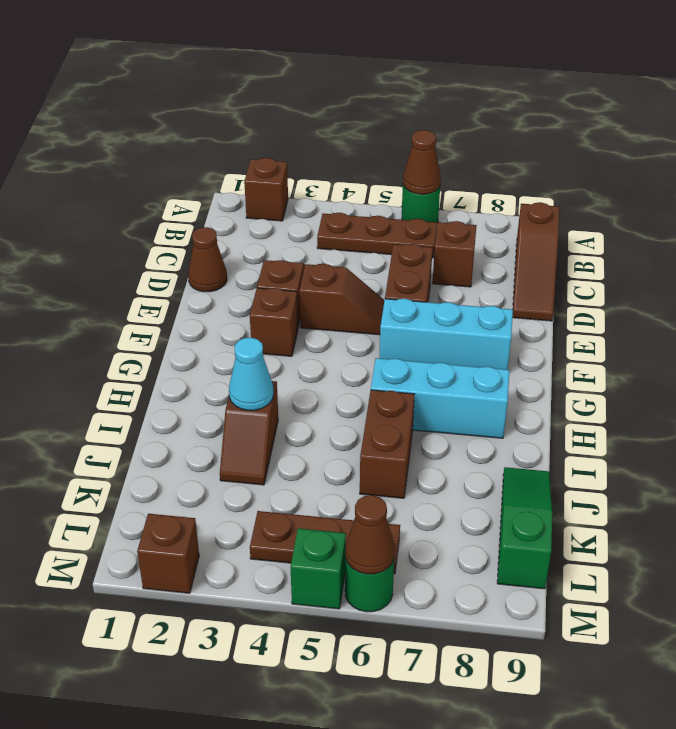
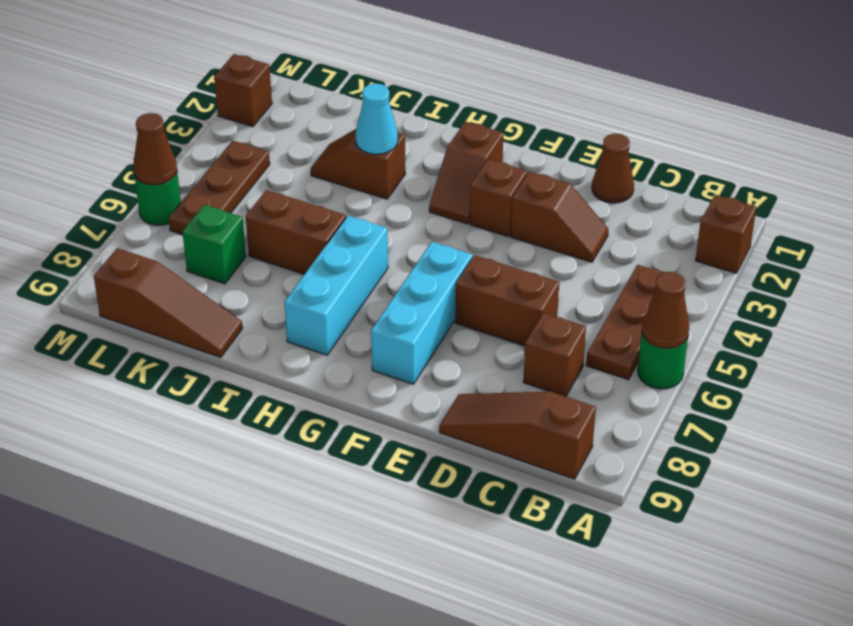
brown slope E4:E5 level 1 top 4 -> brown slope G2:G3 level 1 top 2
green slope J9:L9 level 1 top L -> brown slope J9:L9 level 1 top L
green brick M5 level 1 -> green brick K7 level 1

